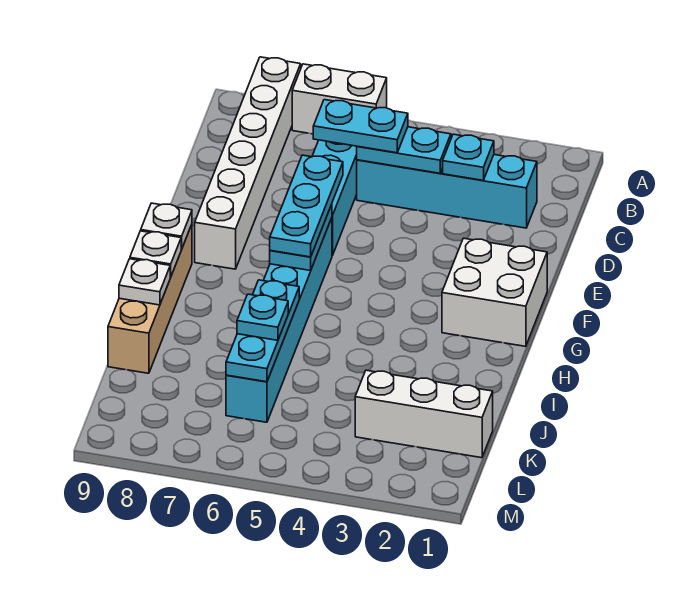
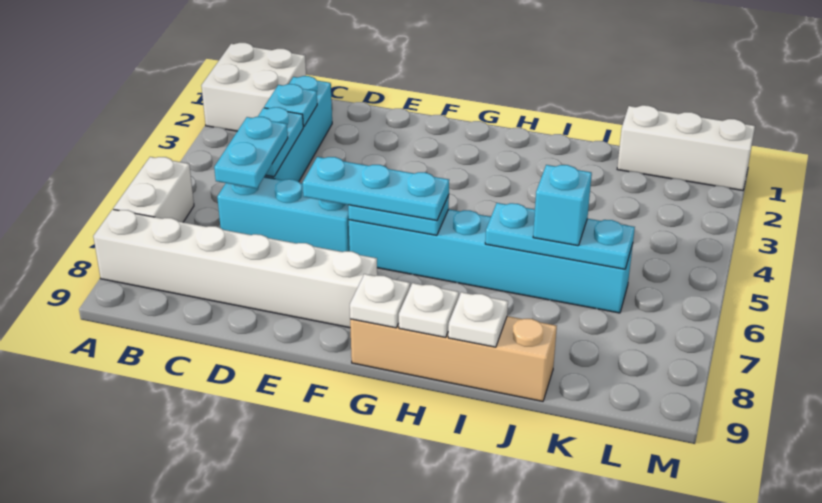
white brick F1:G2 level 1 -> white brick A1:B2 level 1
cyan plate J6 level 3 -> cyan brick J6 level 3
white brick K1:K3 level 1 -> white brick K1:M1 level 1

